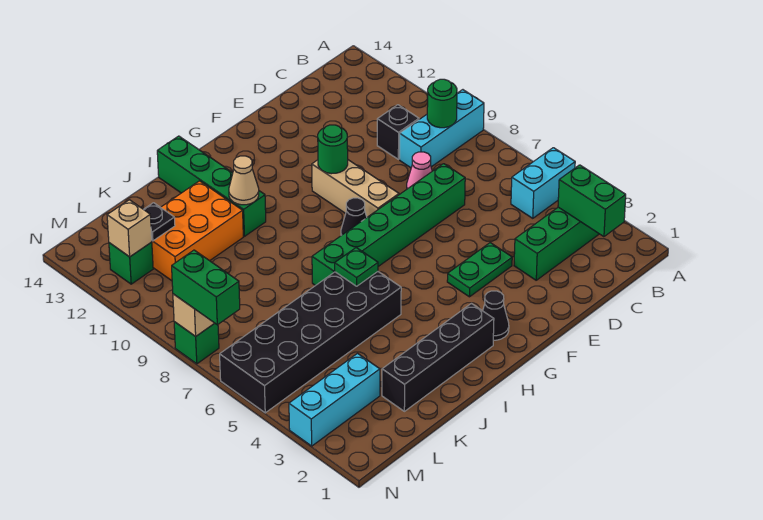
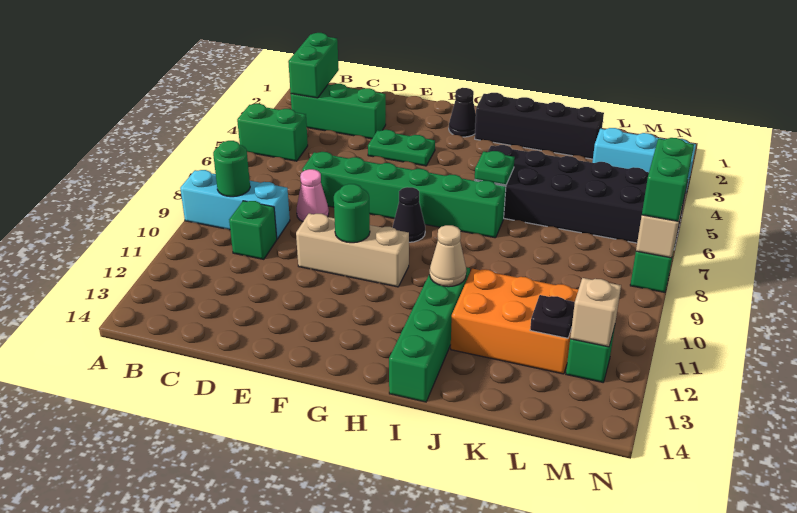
cyan brick A5:B5 level 1 -> green brick A5:B5 level 1
black brick C10 level 1 -> green brick C10 level 1
tan brick F8:F10 level 1 -> tan brick E10:G10 level 1

